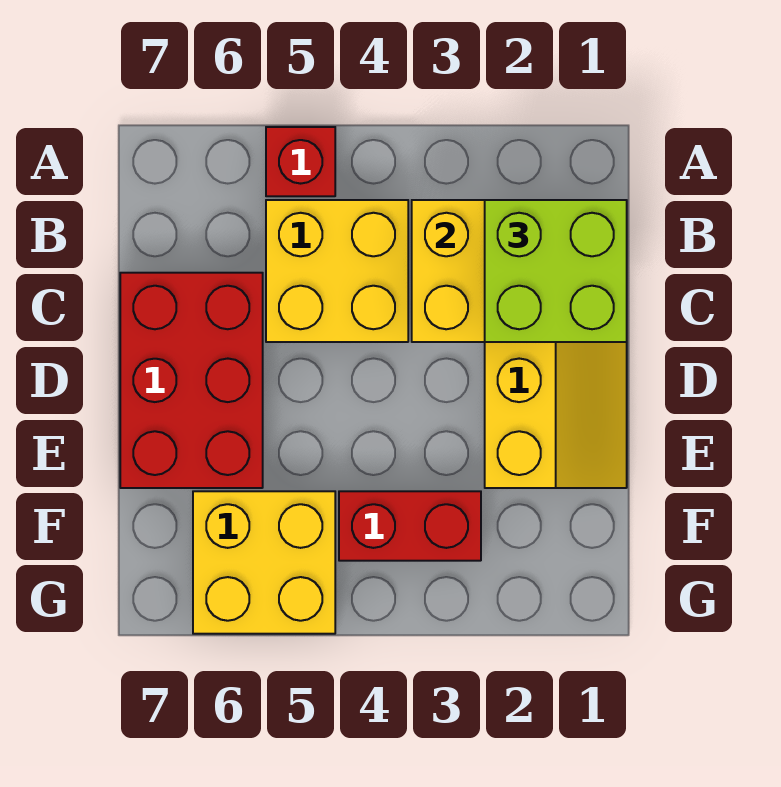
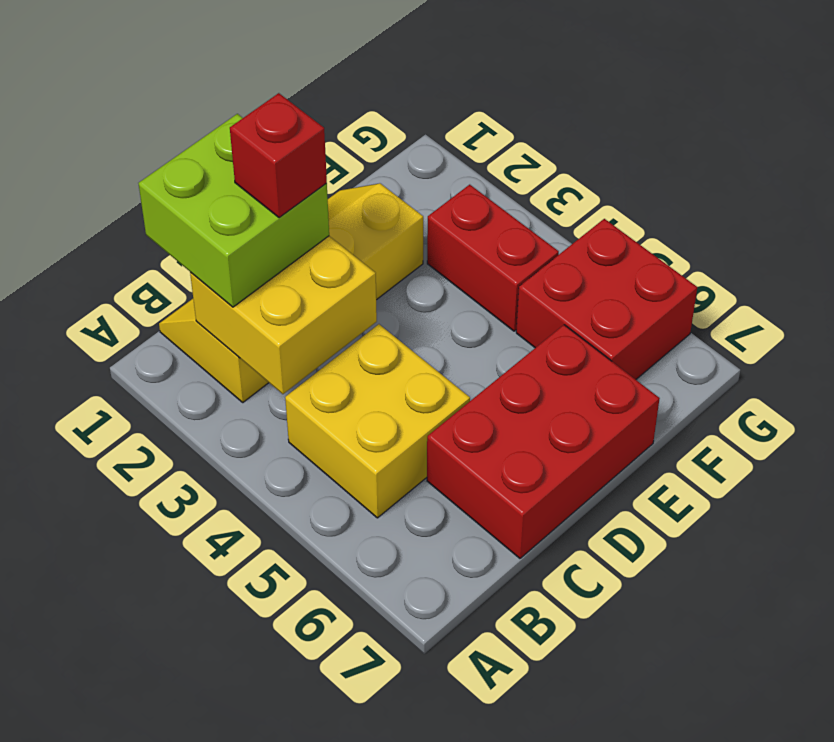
red brick A5 level 1 -> red brick C2 level 4
yellow brick F5:G6 level 1 -> red brick F5:G6 level 1

